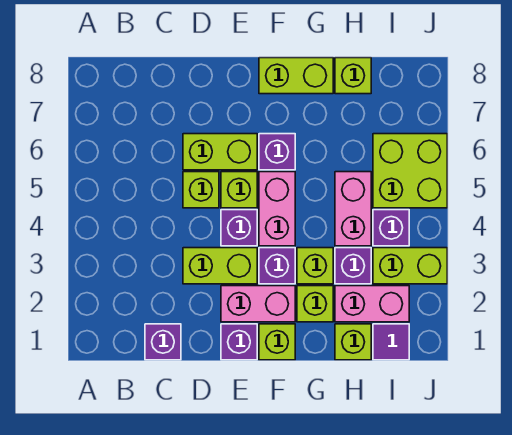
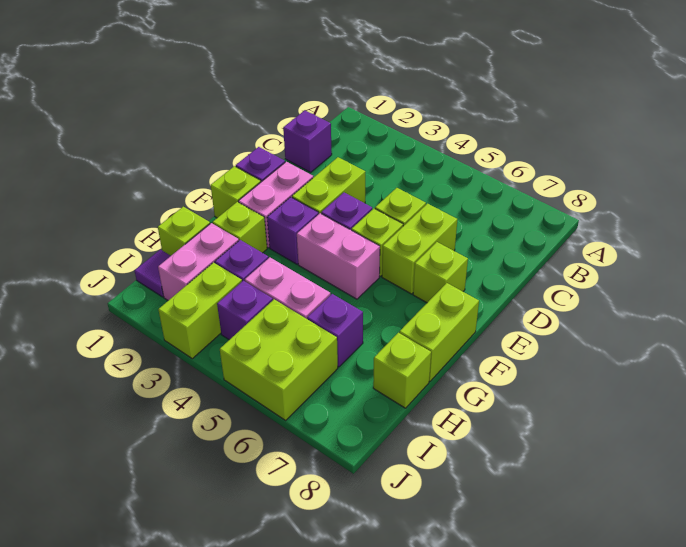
purple brick F6 level 1 -> purple brick H6 level 1
lime brick G3 level 1 -> lime brick E7 level 1

